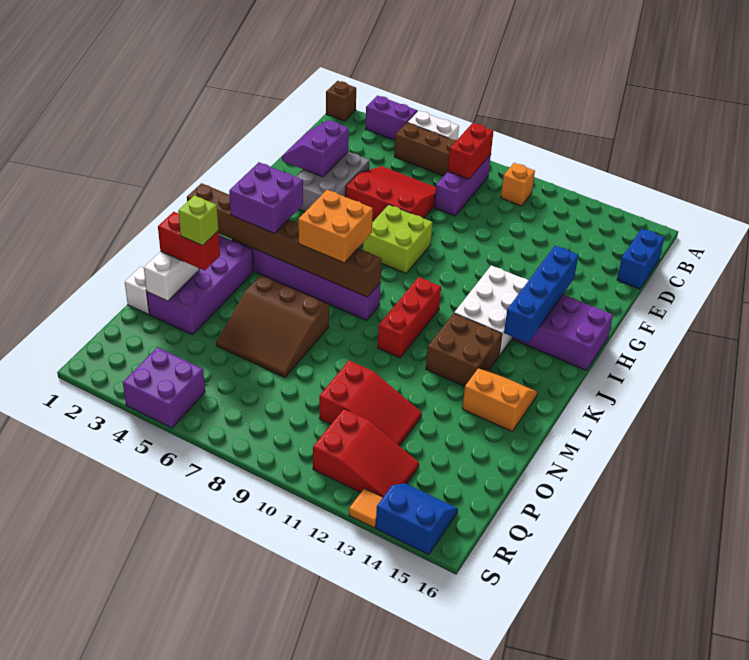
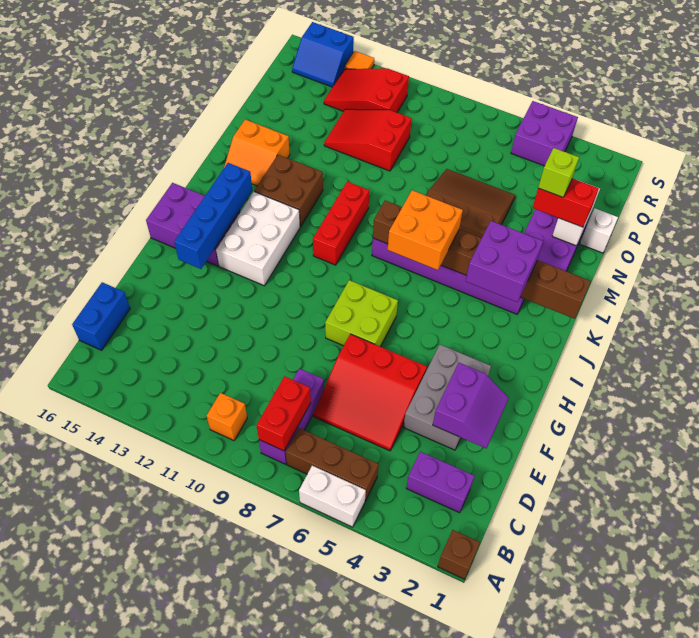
purple brick A3:A4 level 1 -> purple brick C2:C3 level 1

